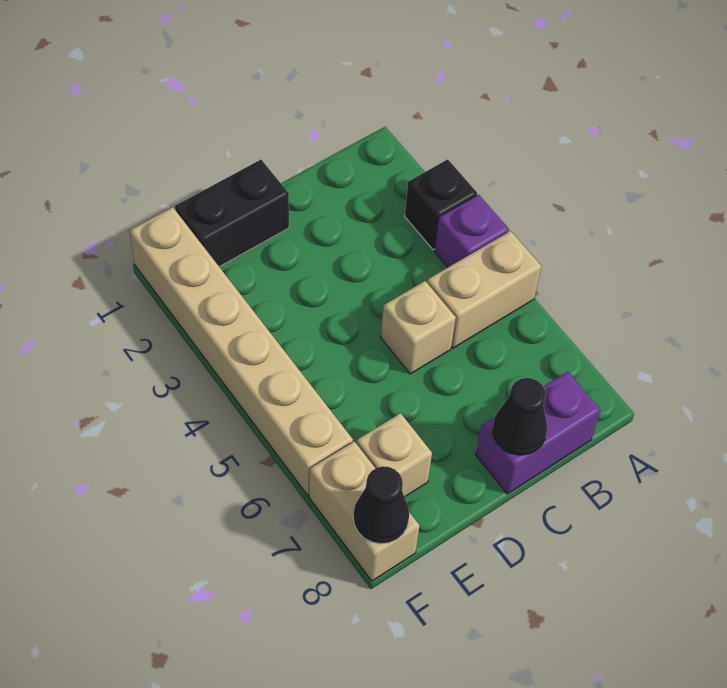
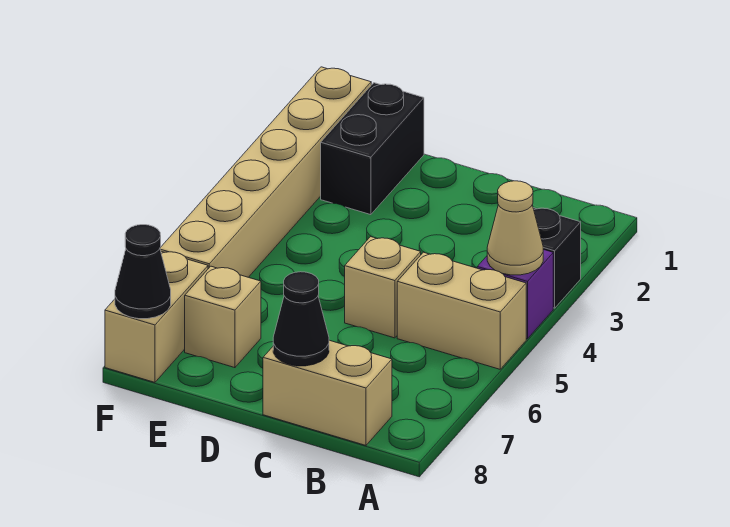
none -> tan cone A4 level 2
purple brick B8:C8 level 1 -> tan brick B8:C8 level 1
black brick D1:E1 level 1 -> black brick E1:E2 level 1

